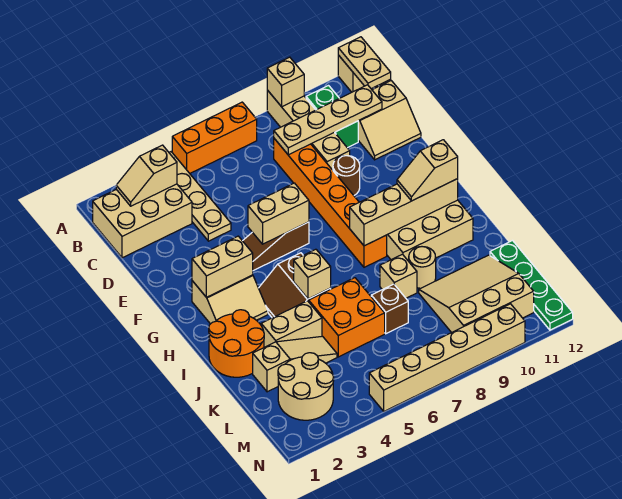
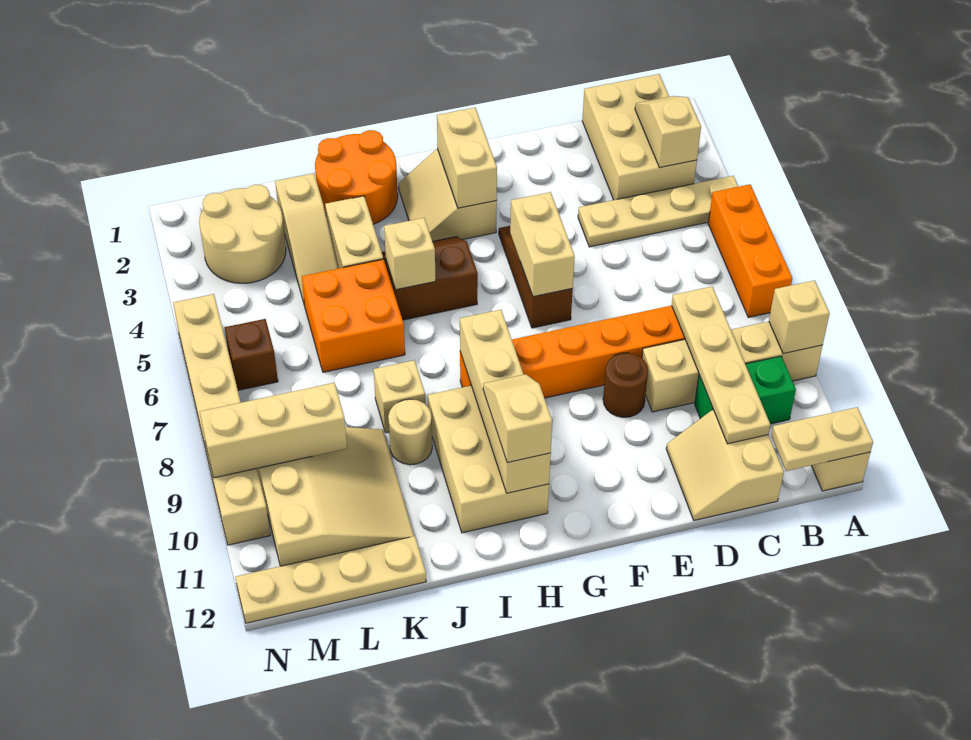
brown brick K7 level 1 -> brown brick M6 level 1
green plate K12:N12 level 1 -> tan plate K12:N12 level 1
none -> tan brick L9:N9 level 2

